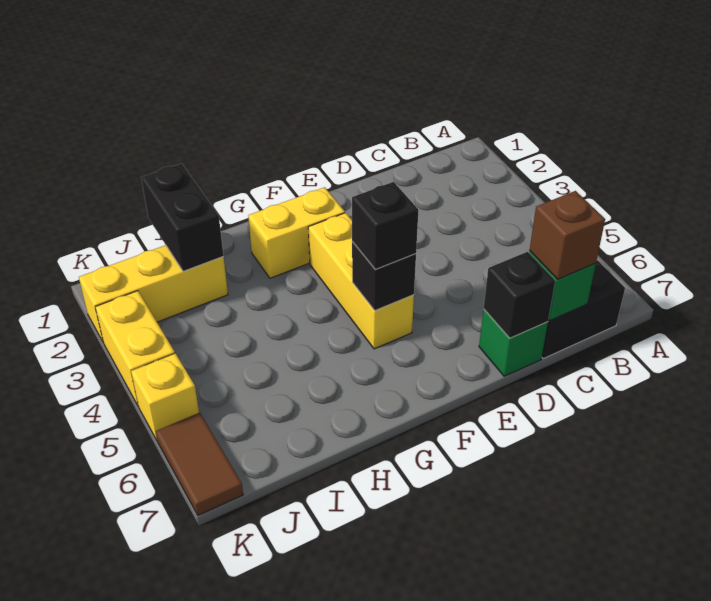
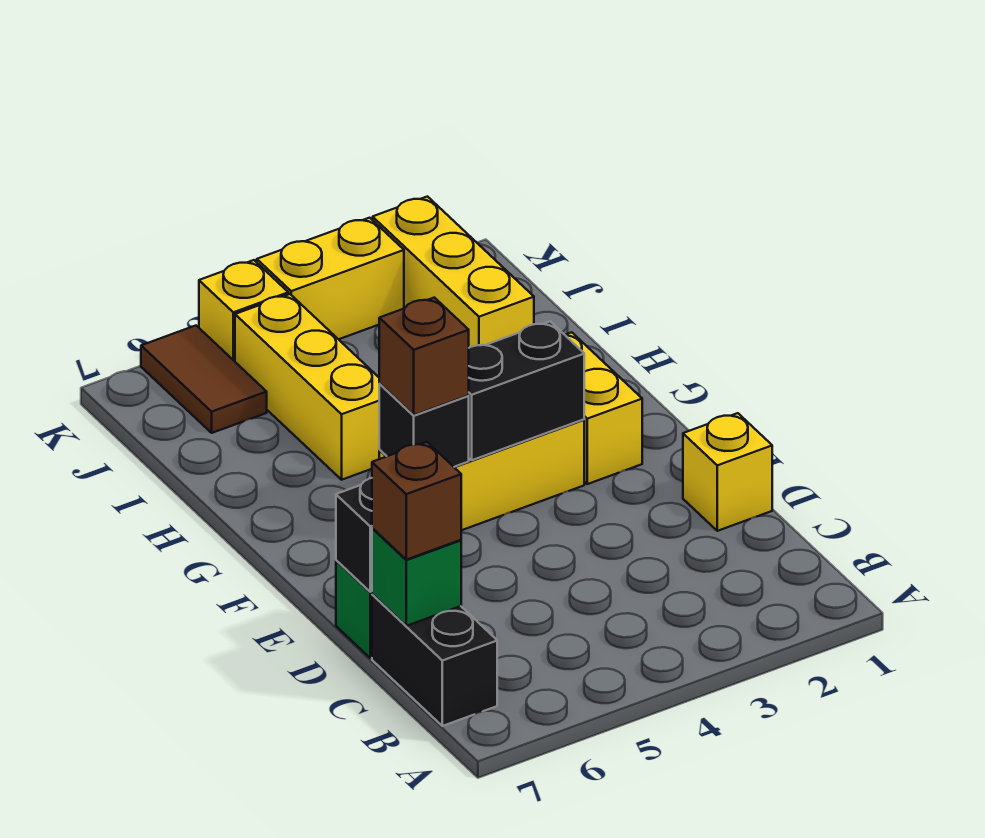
none -> yellow brick D1 level 1
black brick F5 level 3 -> brown brick F5 level 3
none -> yellow brick H5:J5 level 1
black brick I1:I2 level 2 -> black brick F3:F4 level 2
brown tile K6:K7 level 1 -> brown tile J6:K6 level 1

